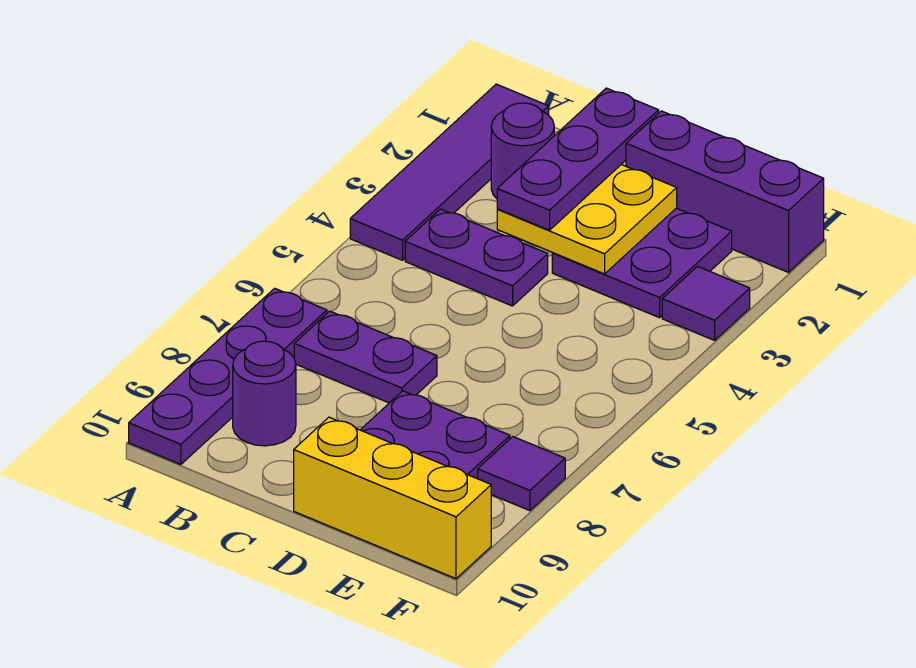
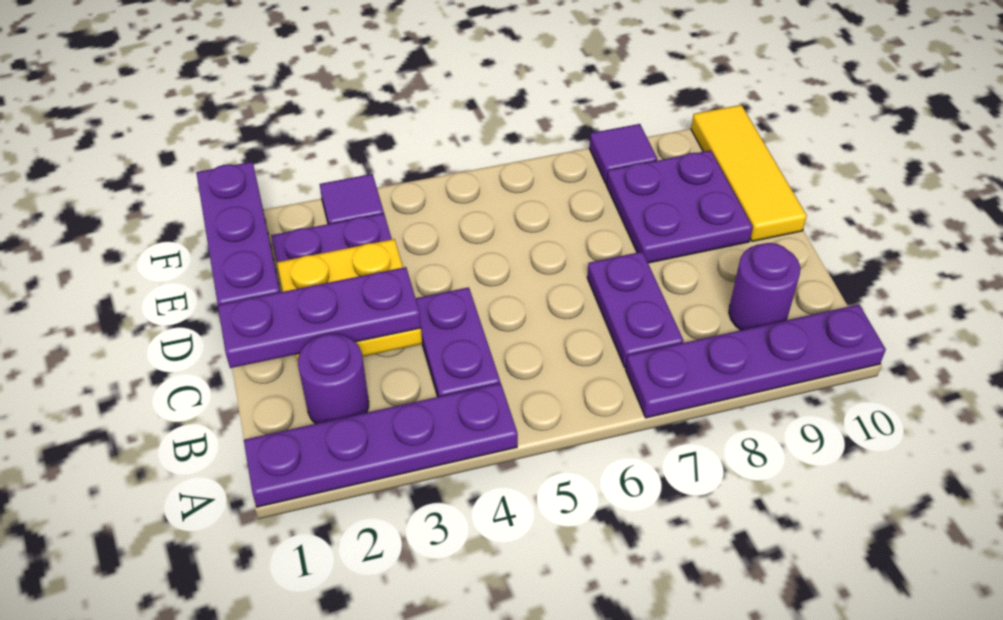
purple tile A1:A4 level 1 -> purple plate A1:A4 level 1
yellow brick D10:F10 level 1 -> yellow tile D10:F10 level 1

